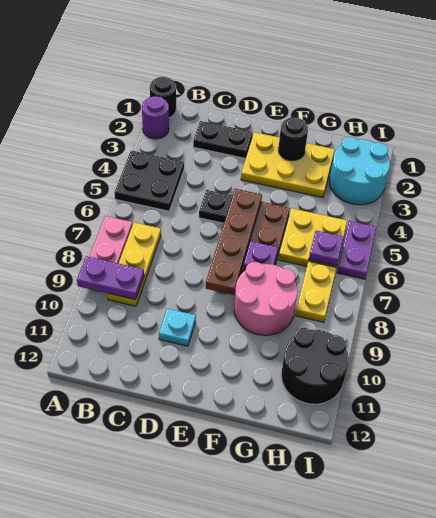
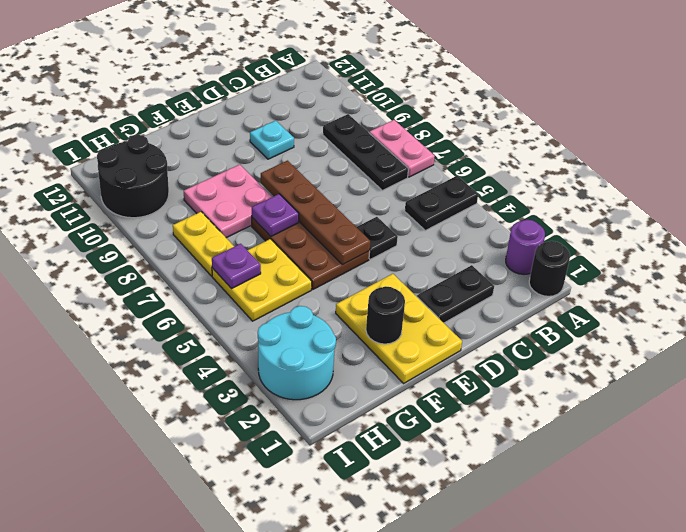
black plate A4:B5 level 1 -> black plate A5:B5 level 1
purple plate A9:B9 level 2 -> none
yellow plate B7:B9 level 1 -> black plate B7:B9 level 1
yellow plate E2:G3 level 1 -> yellow plate E1:F3 level 1
pink round brick F8:G9 level 1 -> pink plate F8:G9 level 1
purple plate I5:I6 level 1 -> none

